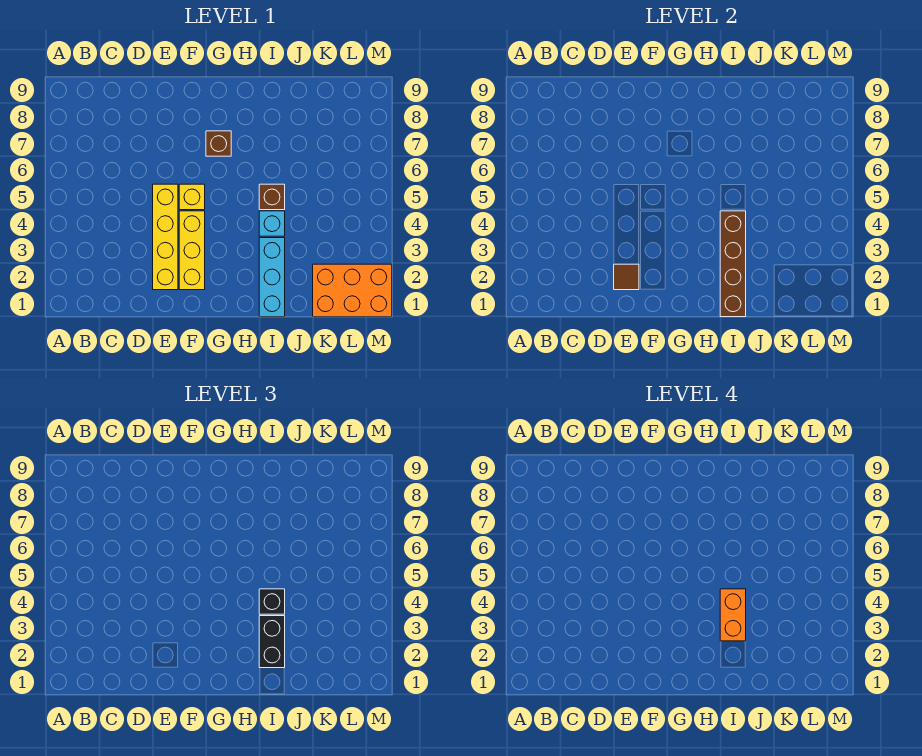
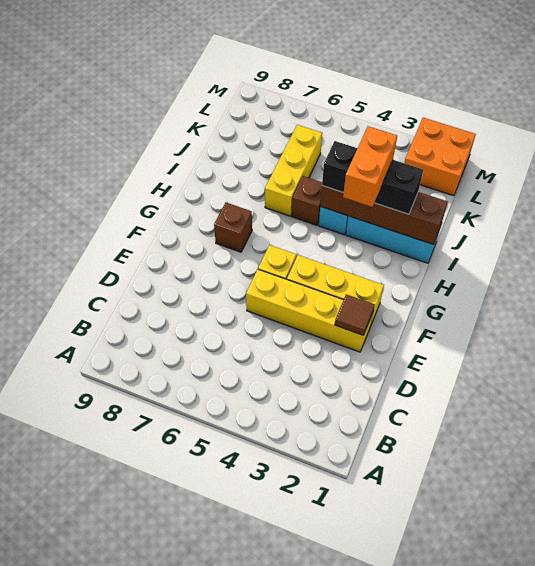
orange brick I3:I4 level 4 -> orange brick H3:I3 level 4
none -> yellow brick I6:K6 level 1
orange brick K1:M2 level 1 -> orange brick L1:M2 level 1

